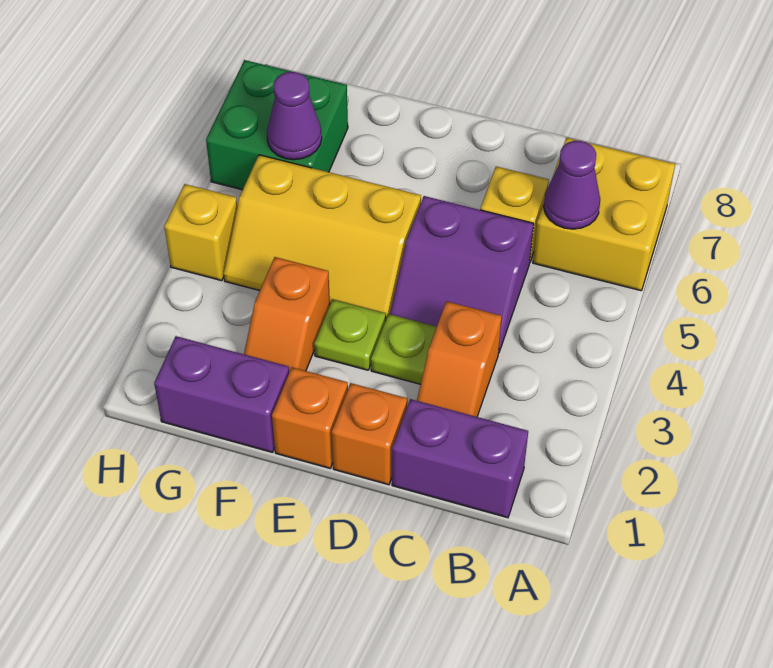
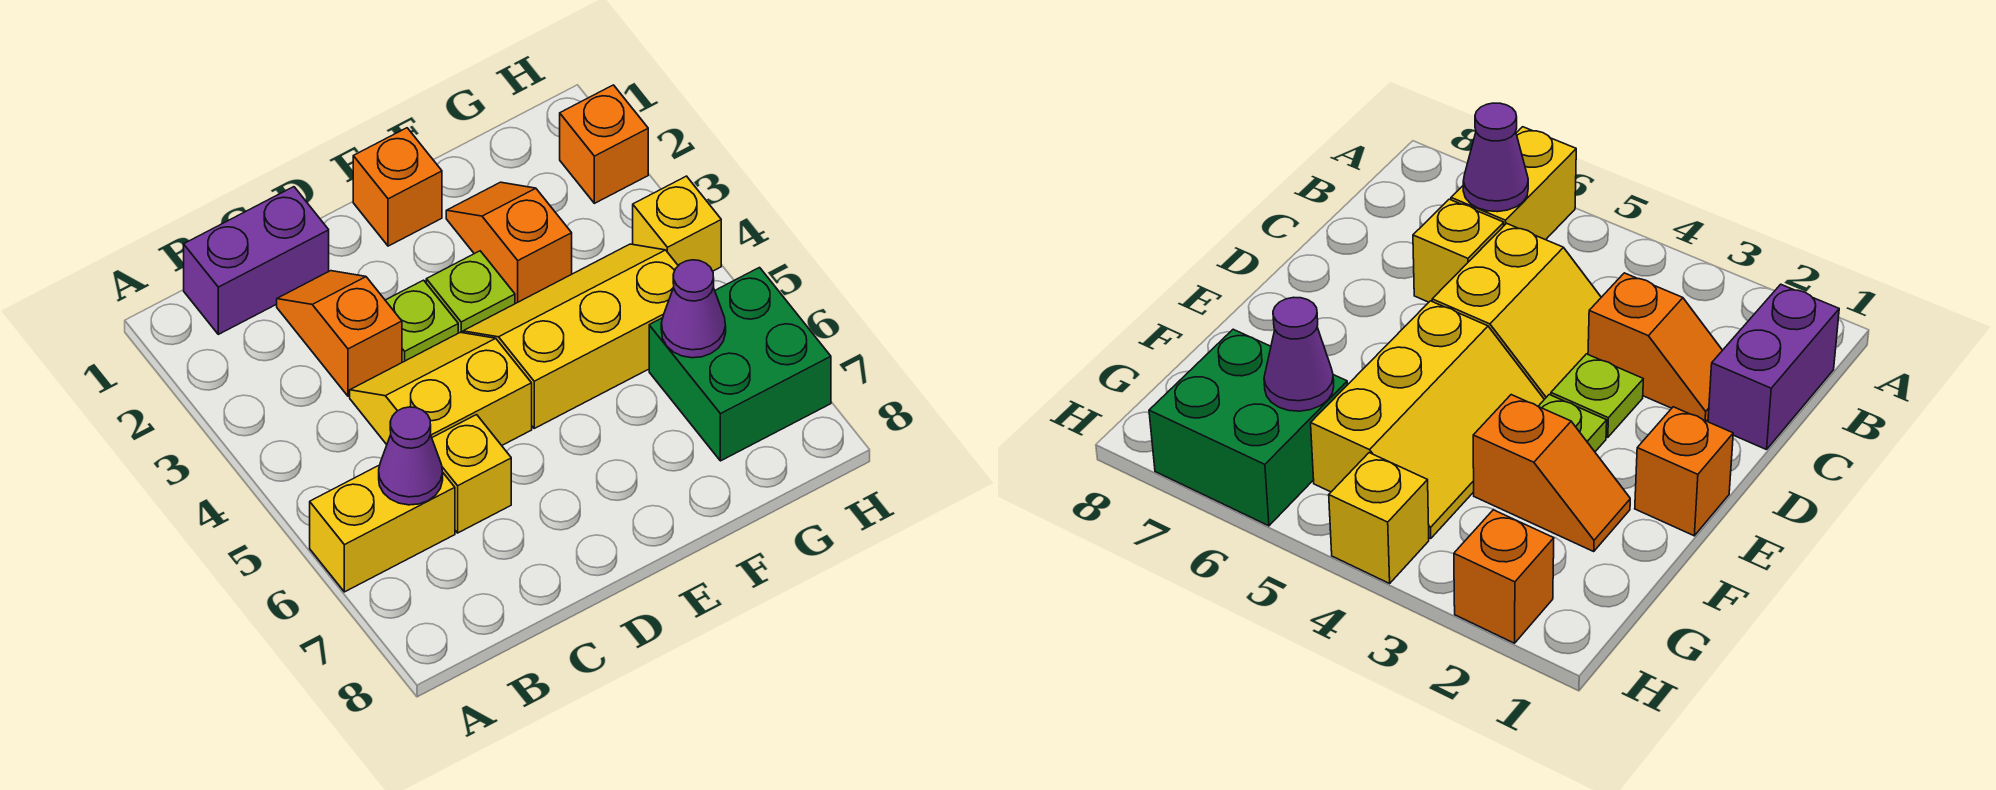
yellow brick A6:B7 level 1 -> yellow brick A6:B6 level 1
purple slope C4:D5 level 1 top 5 -> yellow slope C4:D5 level 1 top 5
orange brick D1 level 1 -> orange brick H2 level 1
purple brick F1:G1 level 1 -> none

